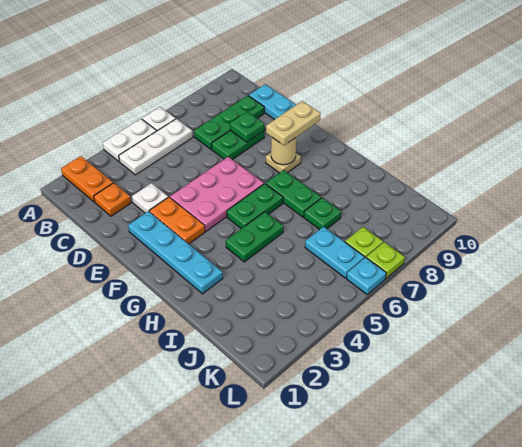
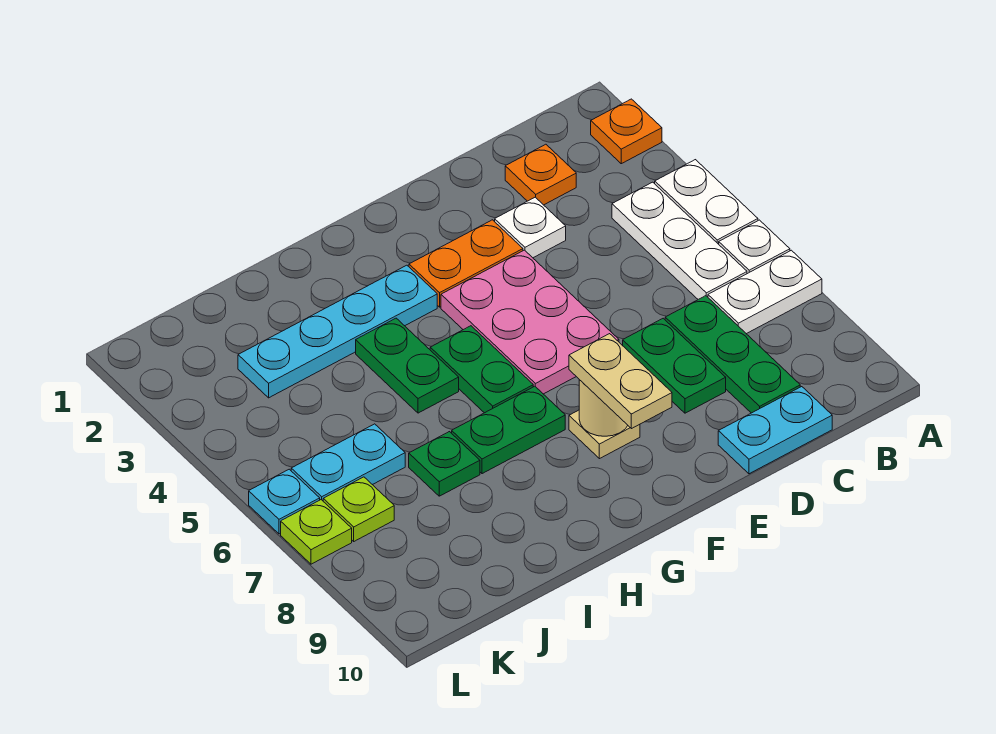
orange plate A2:B2 level 1 -> orange plate A2 level 1
none -> white plate A7:B7 level 1
green plate D8 level 2 -> none
cyan plate E2:H2 level 1 -> cyan plate G3:J3 level 1

